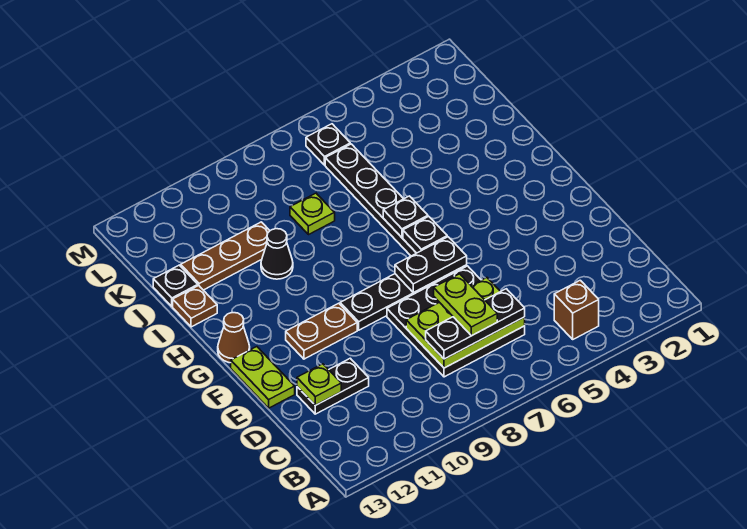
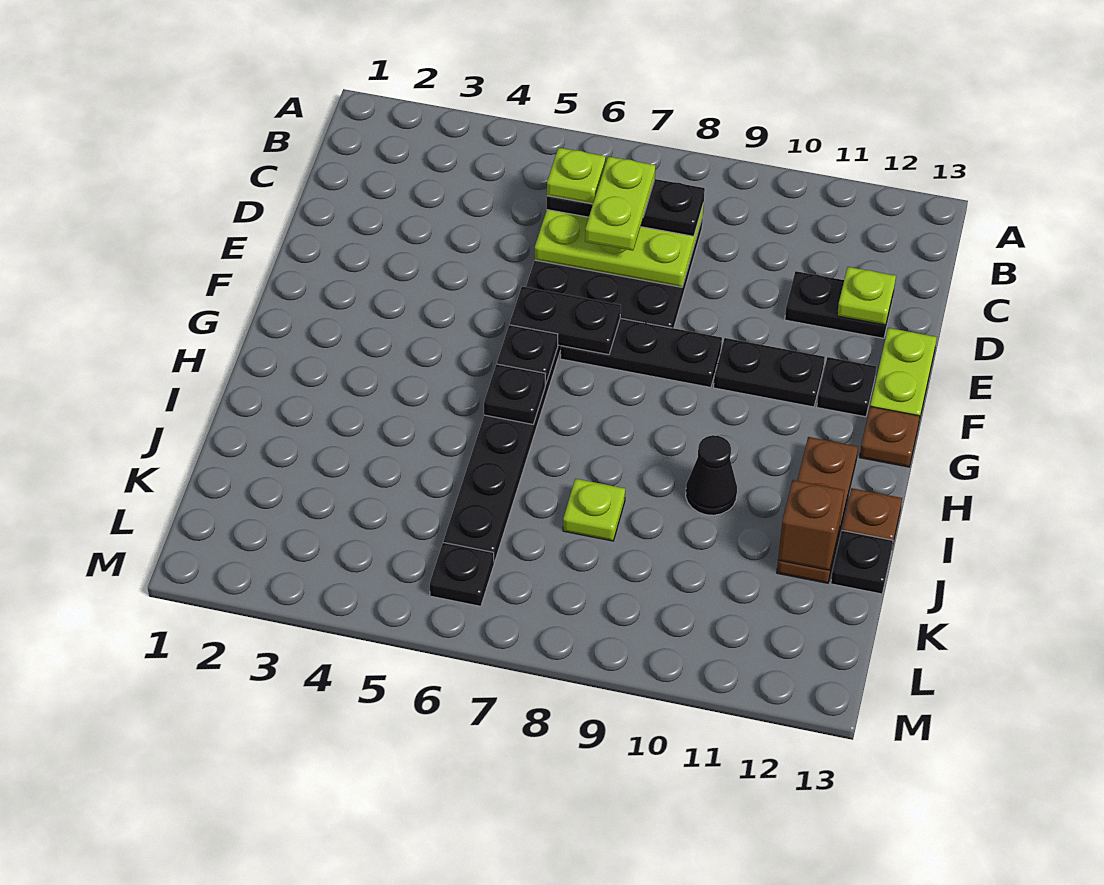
brown brick B4 level 1 -> brown brick J12 level 2
none -> lime plate C6 level 4
brown plate F10:F11 level 1 -> black plate F10:F11 level 1
none -> black plate F12 level 1
brown cone G13 level 1 -> brown plate G13 level 1
brown plate J10:J12 level 1 -> brown plate H12:J12 level 1

